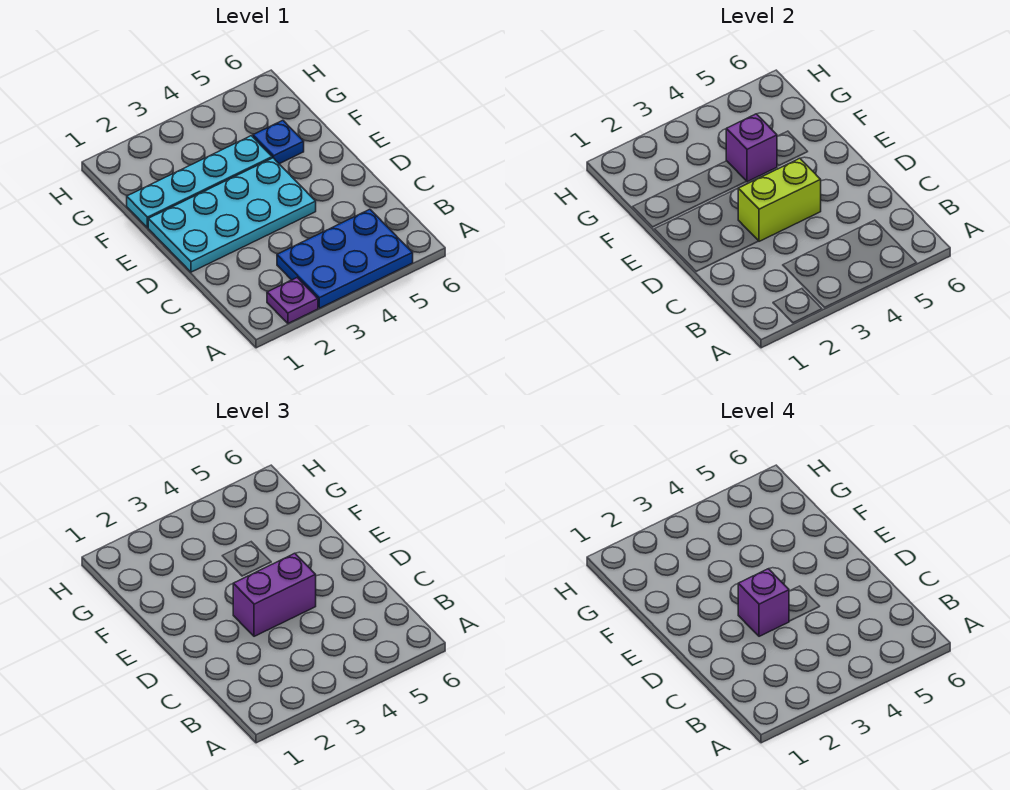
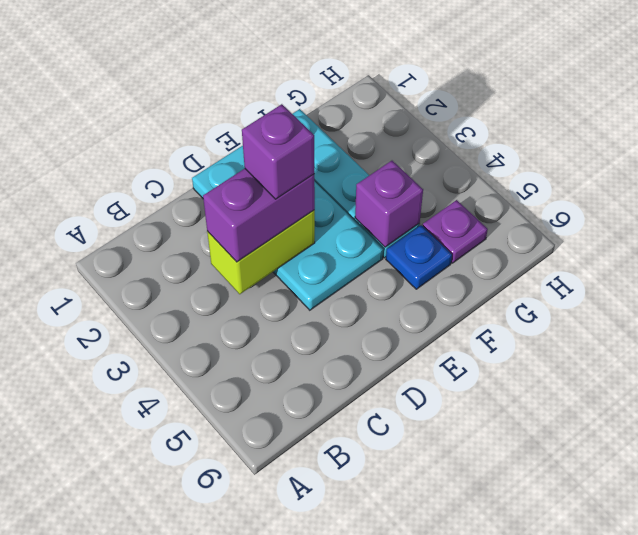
purple plate A2 level 1 -> purple plate G5 level 1
blue plate A3:B5 level 1 -> none
lime brick D3:D4 level 2 -> lime brick C3:D3 level 2
purple brick D3:D4 level 3 -> purple brick C3:D3 level 3

